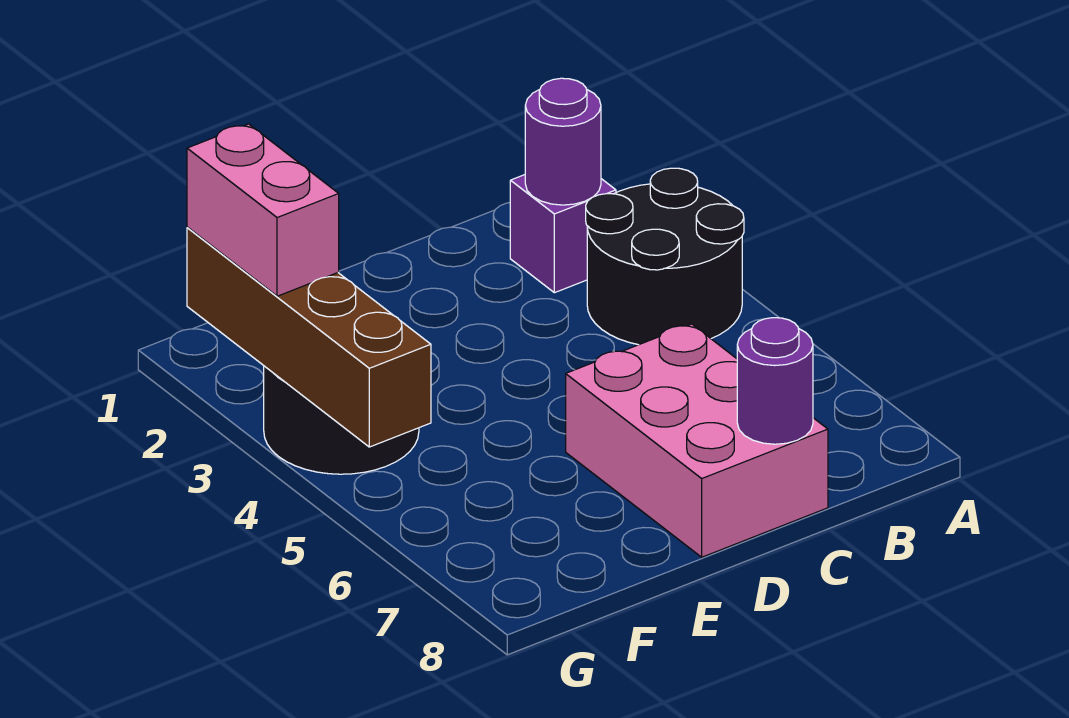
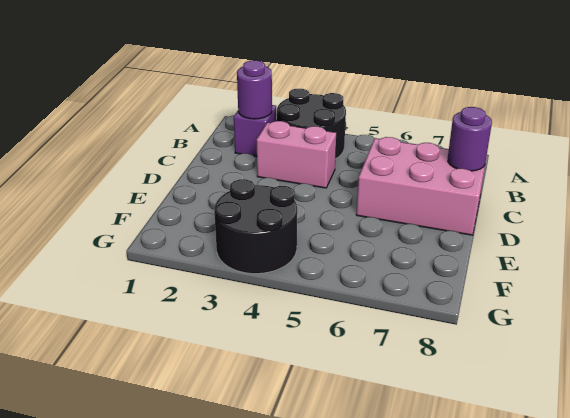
brown brick G2:G5 level 2 -> none
pink brick G2:G3 level 3 -> pink brick C3:C4 level 1

